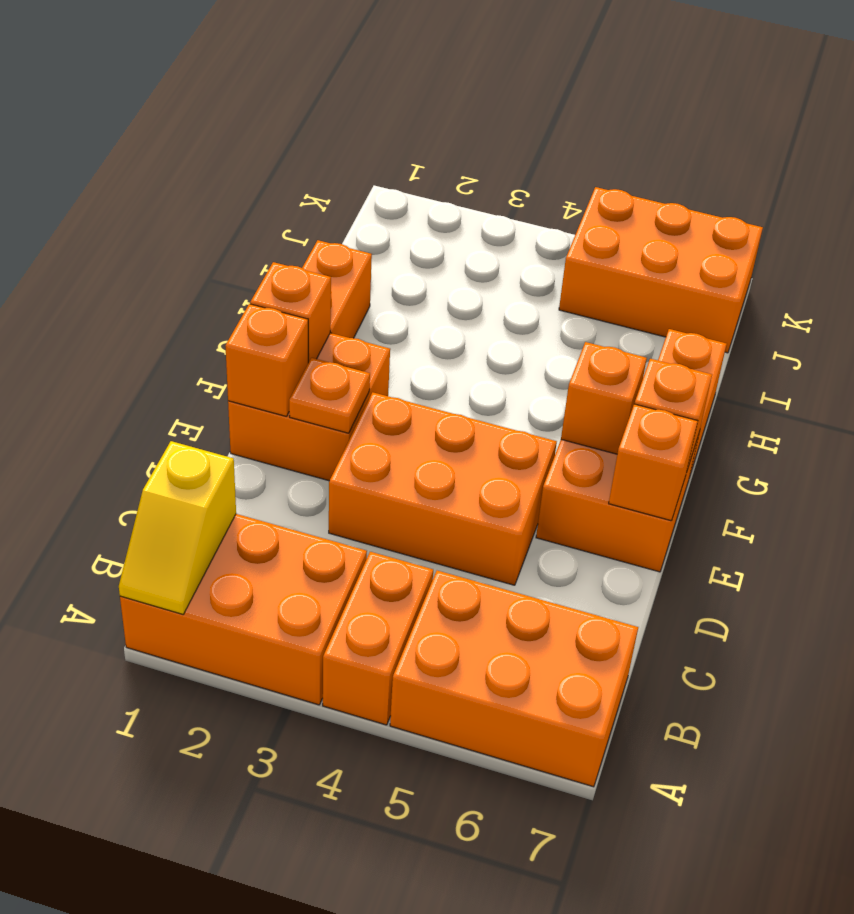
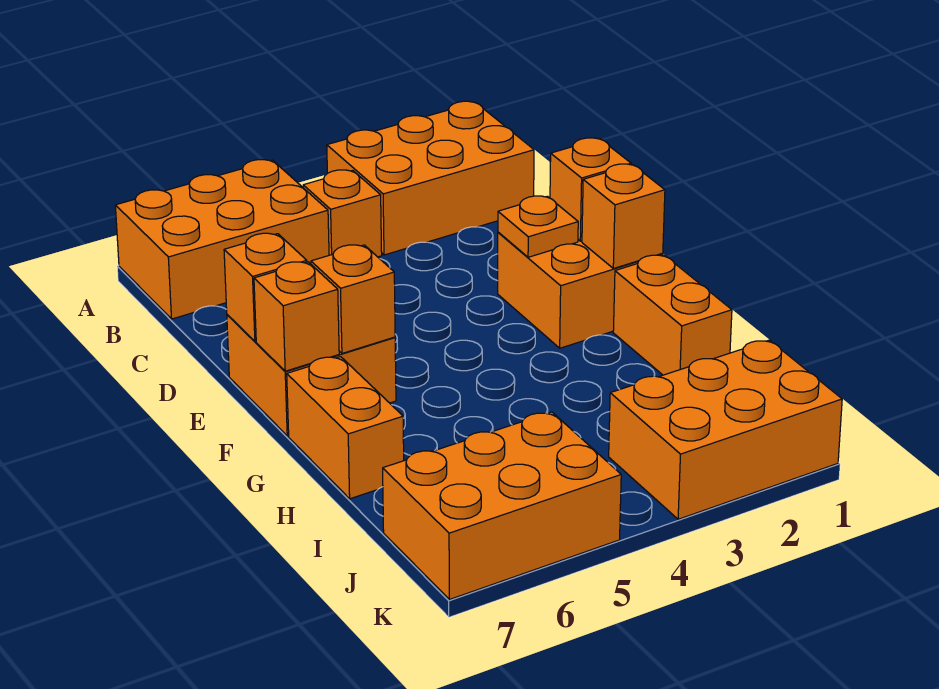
yellow slope A1:B1 level 2 top B -> none
orange brick A4:B4 level 1 -> orange brick B4 level 1
orange brick D3:E5 level 1 -> orange brick J1:K3 level 1

